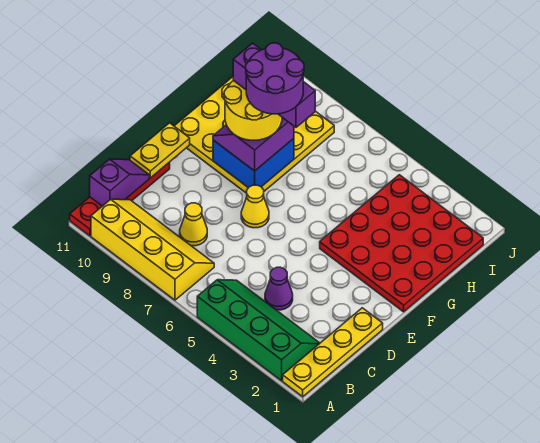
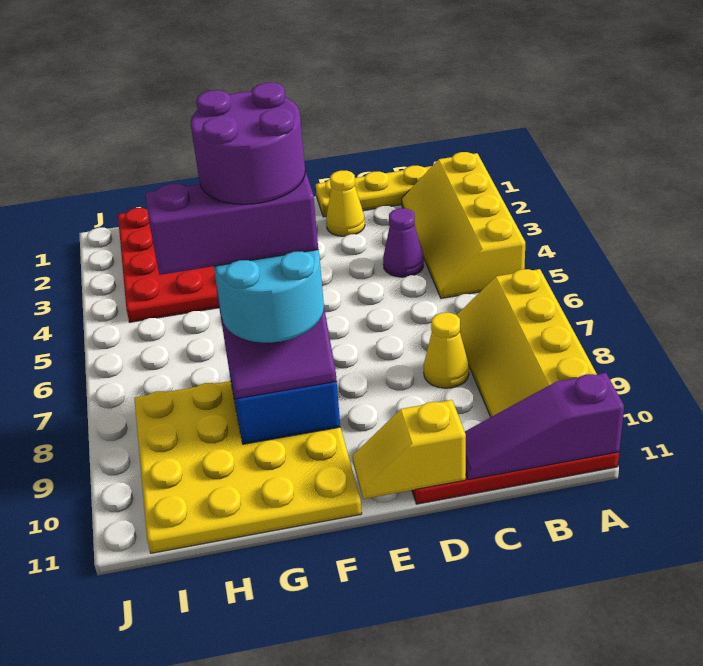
green slope A2:B5 level 1 top A -> yellow slope A2:B5 level 1 top A
purple slope B11:C11 level 2 top B -> purple slope A11:C11 level 2 top A
yellow plate D11:E11 level 2 -> yellow slope D11:E11 level 2 top D
yellow cone E7 level 1 -> yellow cone D2 level 1
yellow round brick F8:G9 level 4 -> cyan round brick F8:G9 level 4
purple brick G7:G9 level 5 -> purple brick F8:H8 level 5

